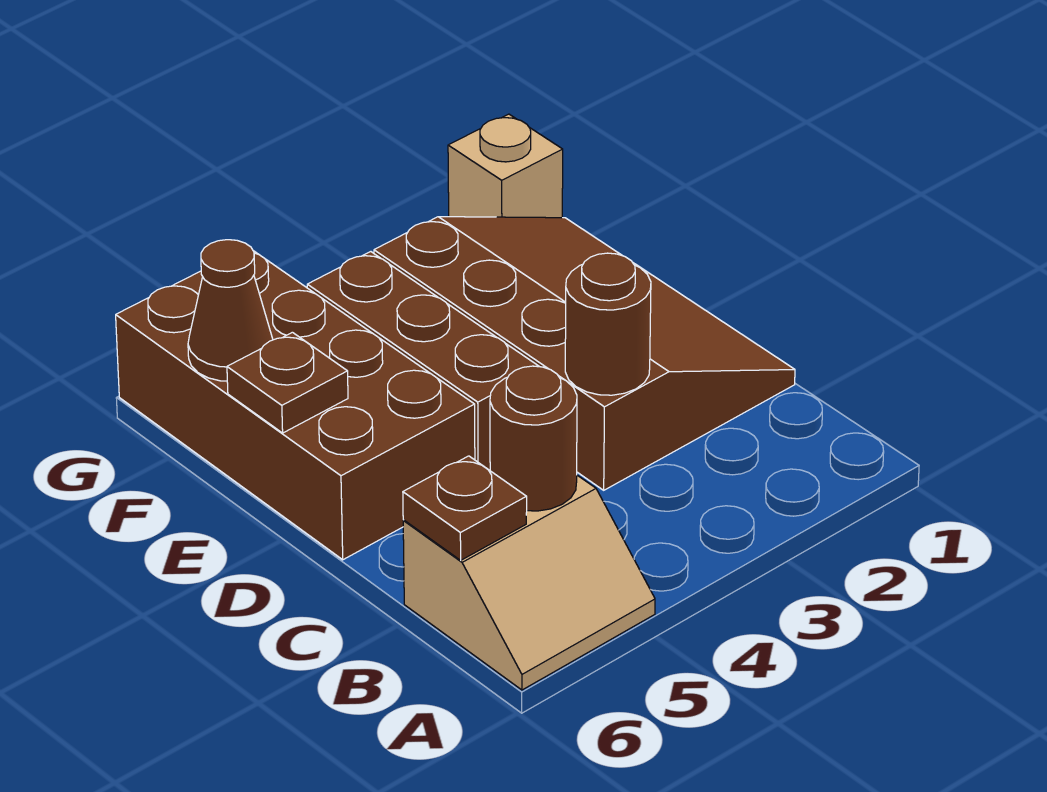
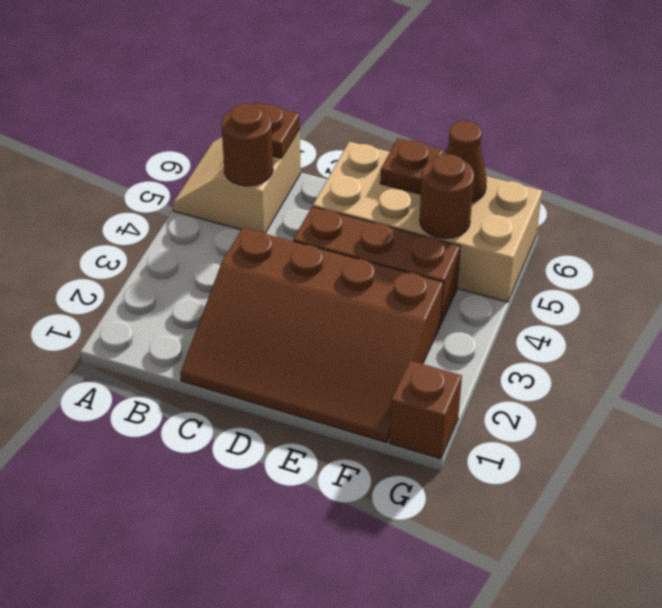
brown round brick C3 level 2 -> brown round brick F5 level 2
brown brick D5:G6 level 1 -> tan brick D5:G6 level 1
tan brick G1 level 1 -> brown brick G1 level 1

